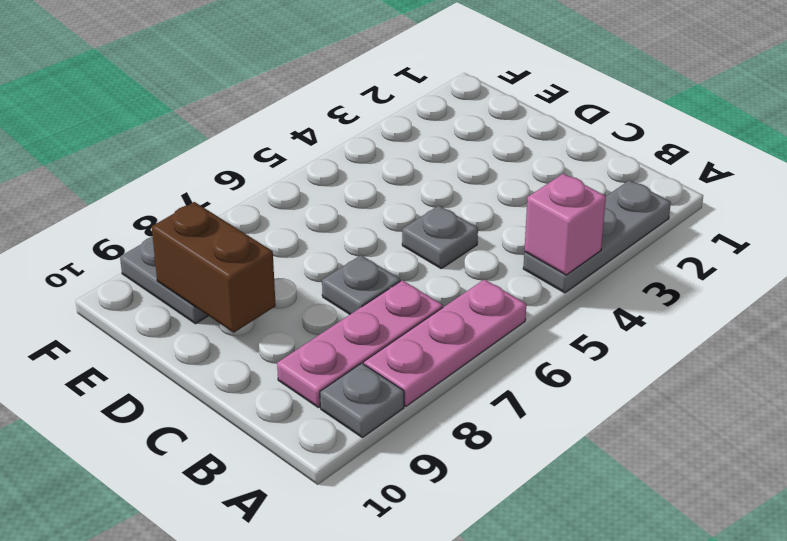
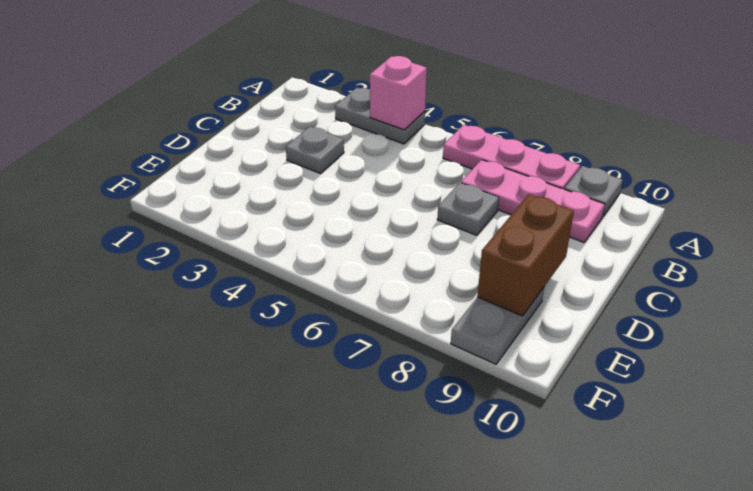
grey plate A2:A4 level 1 -> grey plate A3:A4 level 1
grey plate C5 level 1 -> grey plate C3 level 1

